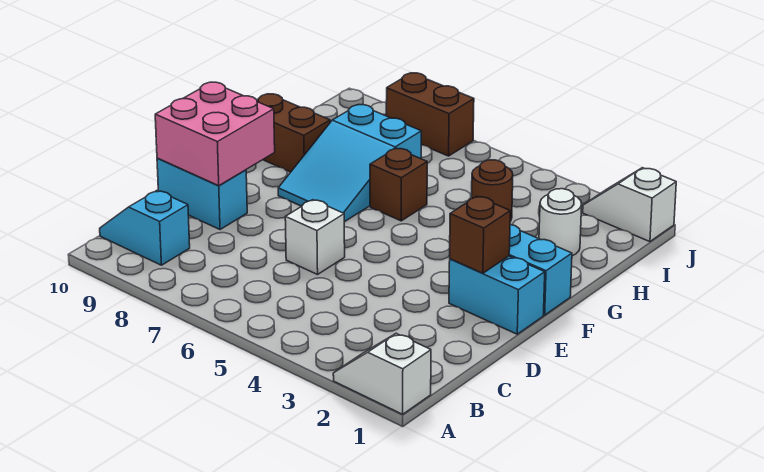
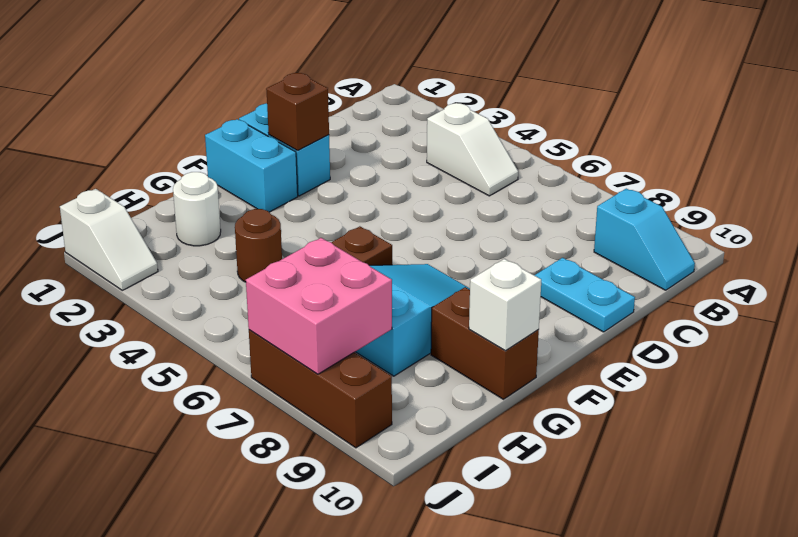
white slope A1:A2 level 1 top 1 -> white slope B4:B5 level 1 top 4
white brick D6 level 1 -> white brick G10 level 2
cyan brick D9:D10 level 1 -> cyan plate D9:D10 level 1
pink brick D9:E10 level 2 -> pink brick I7:J8 level 2
brown brick J7:J8 level 1 -> brown brick J7:J9 level 1

